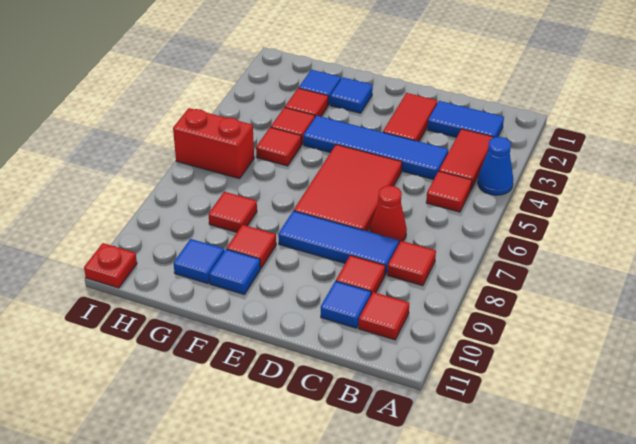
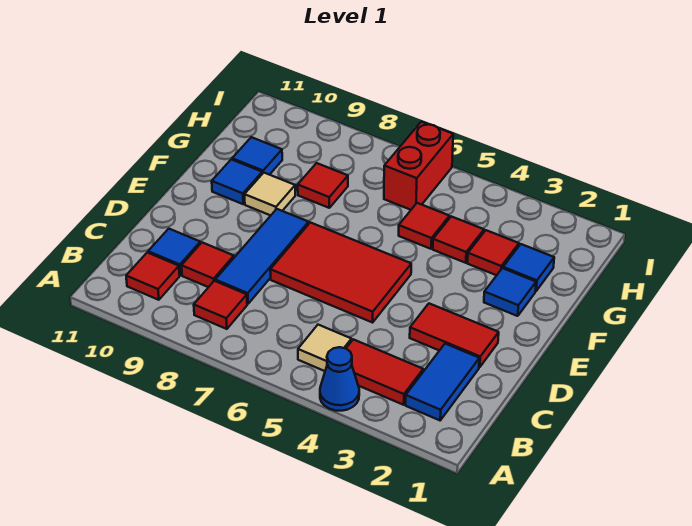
red tile B5 level 1 -> tan tile B5 level 1
blue tile C4:F4 level 1 -> none
red cone C7 level 1 -> none
red tile F9 level 1 -> tan tile F9 level 1
red plate I11 level 1 -> none

